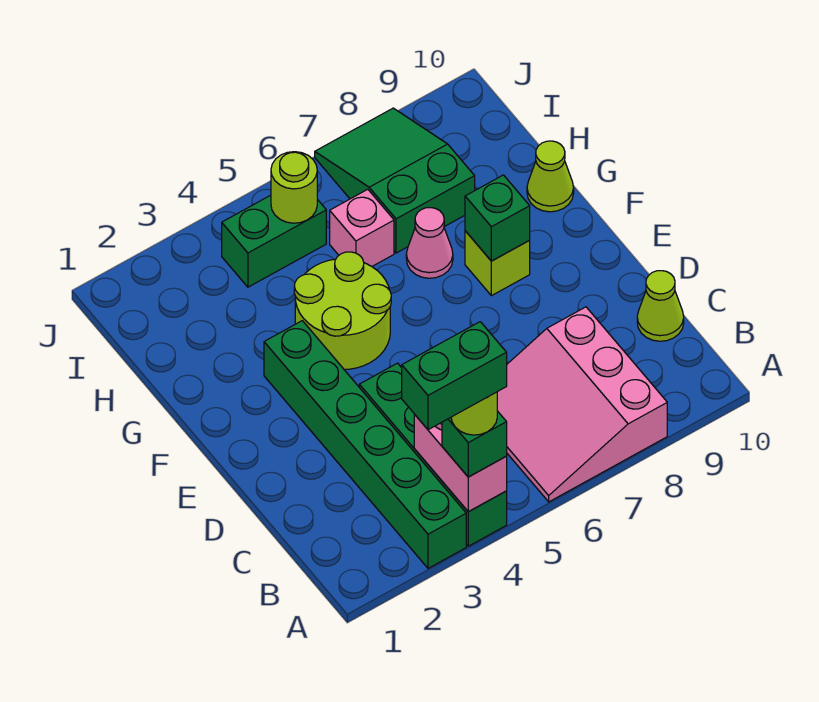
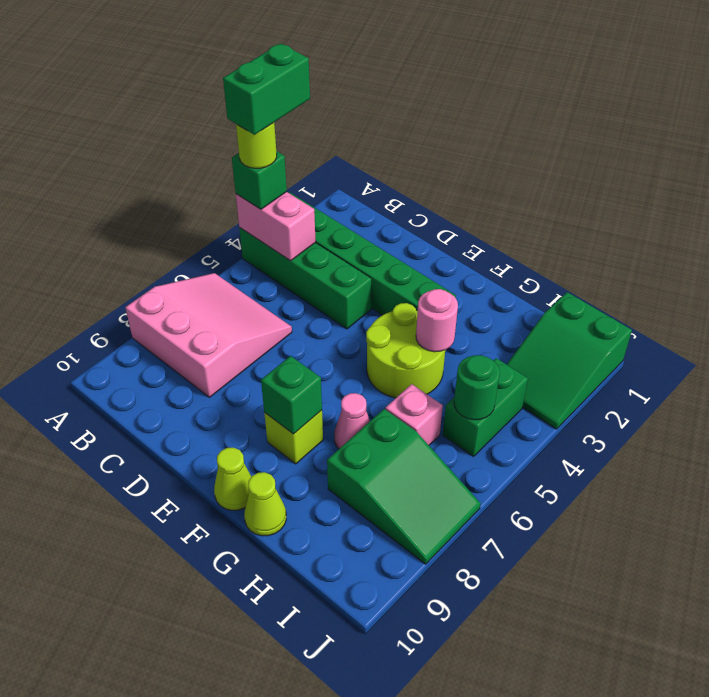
lime cone C10 level 1 -> lime cone F10 level 1
none -> pink round brick G4 level 2
none -> green slope I1:J3 level 1 top 1
lime round brick I5 level 2 -> green round brick I5 level 2

